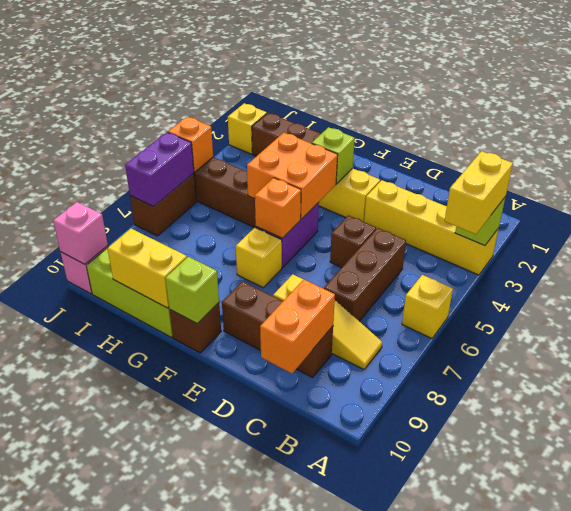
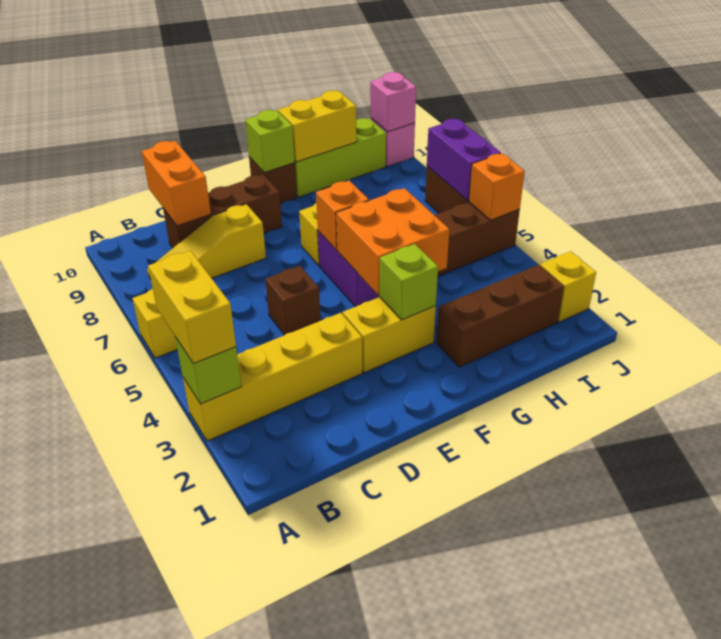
brown brick C5:C7 level 1 -> none

